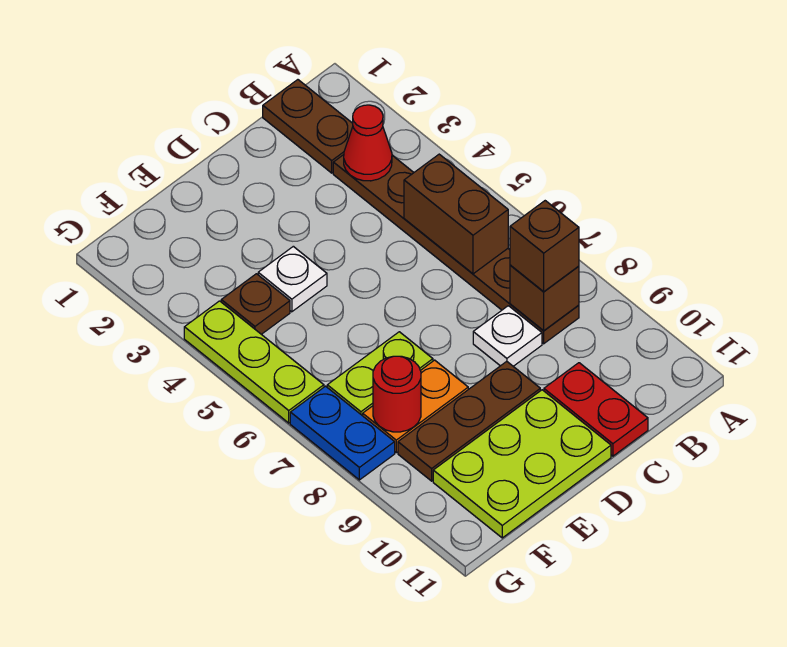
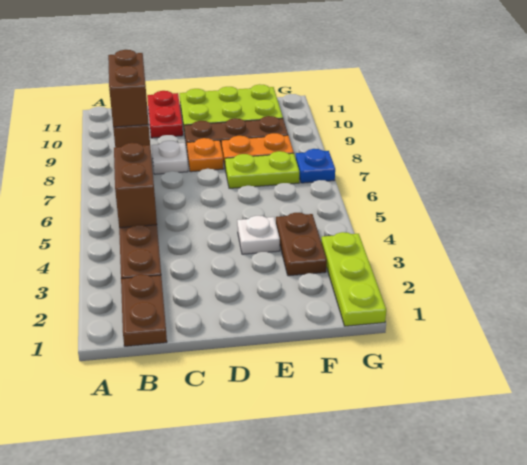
red cone B3 level 2 -> none
brown brick B8 level 3 -> brown brick B8:B9 level 3
none -> orange plate D8 level 1
brown plate F4 level 1 -> brown plate F3:F4 level 1
red round brick F8 level 2 -> none
lime plate G4:G6 level 1 -> lime plate G1:G3 level 1
blue plate G7:G8 level 1 -> blue plate G7 level 1

